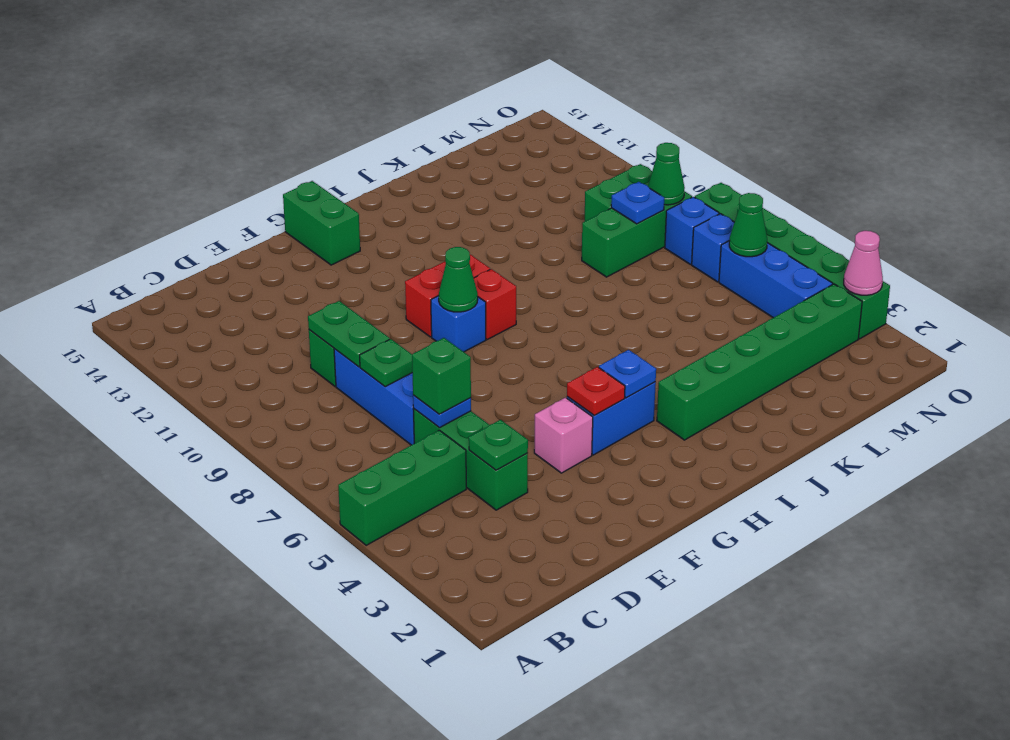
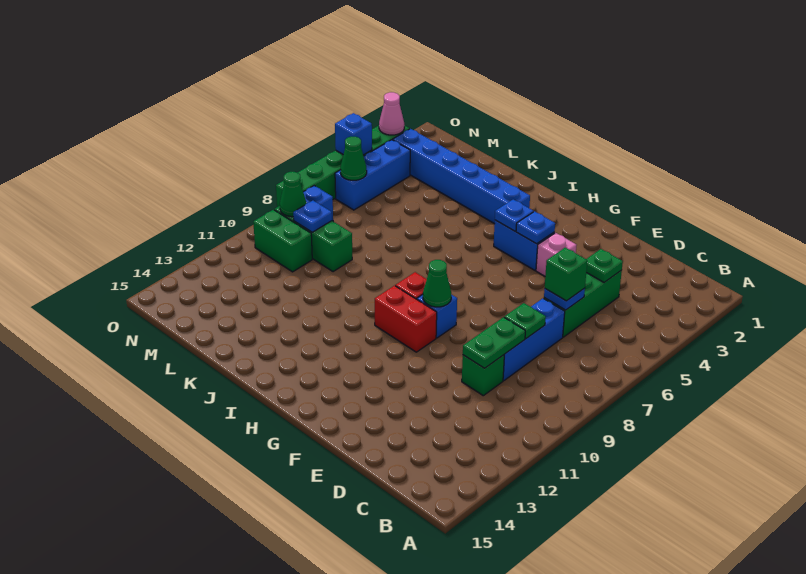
green brick A5:C5 level 1 -> none
red plate G4 level 2 -> blue plate G4 level 2
green brick G14:G15 level 1 -> none
green brick I3:N3 level 1 -> blue brick I3:N3 level 1
blue brick N7 level 1 -> blue brick O5 level 2

